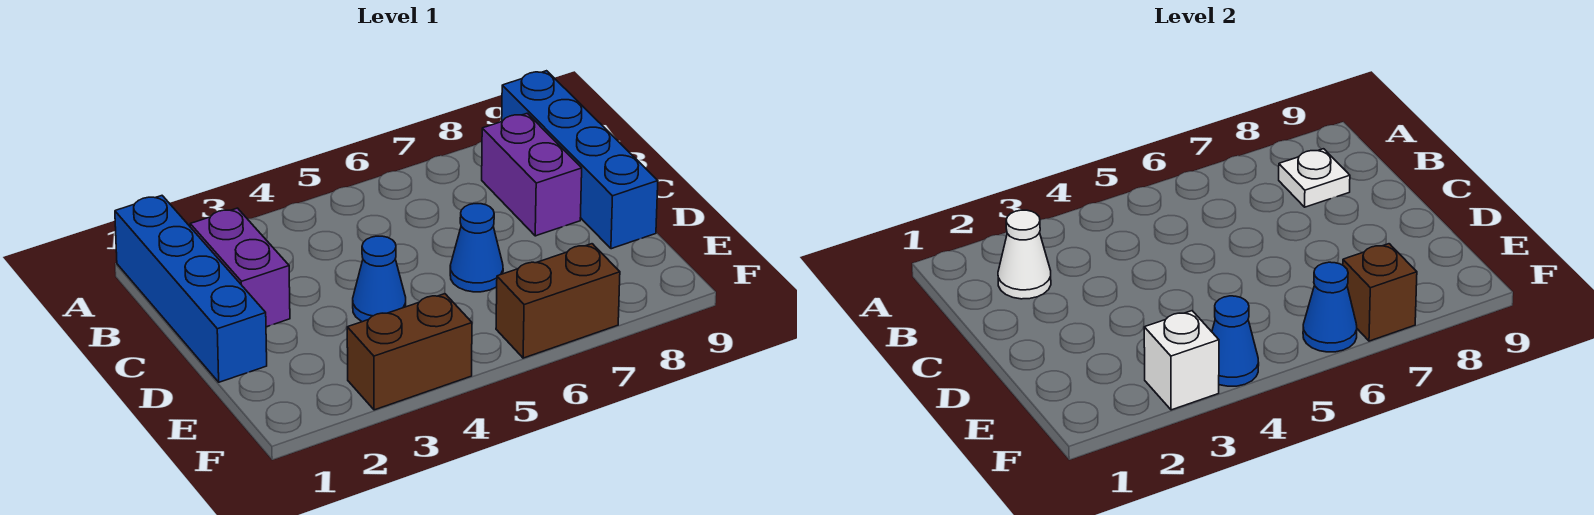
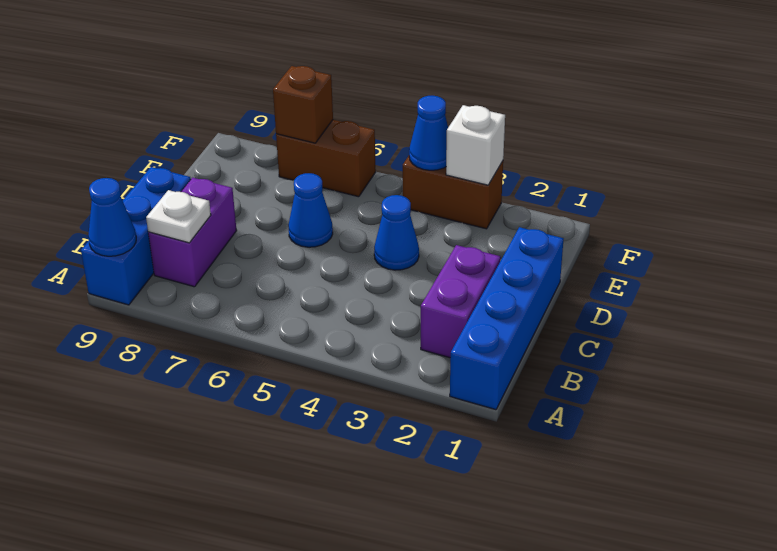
blue brick A9:D9 level 1 -> blue brick A9:C9 level 1
white cone B2 level 2 -> none
blue cone F6 level 2 -> blue cone A9 level 2

